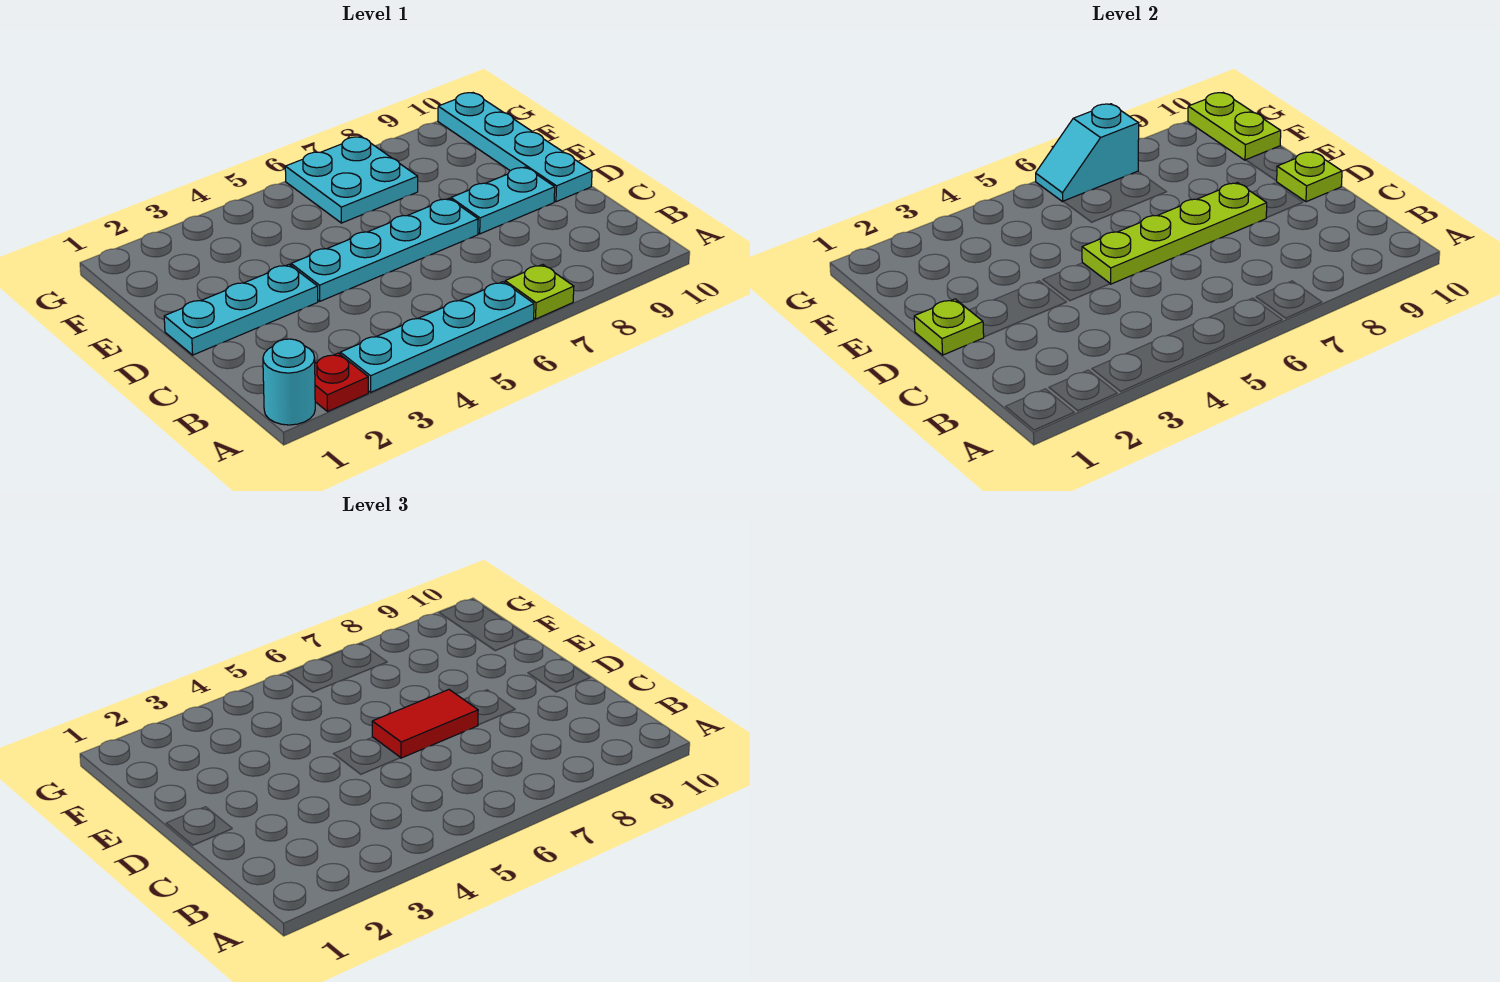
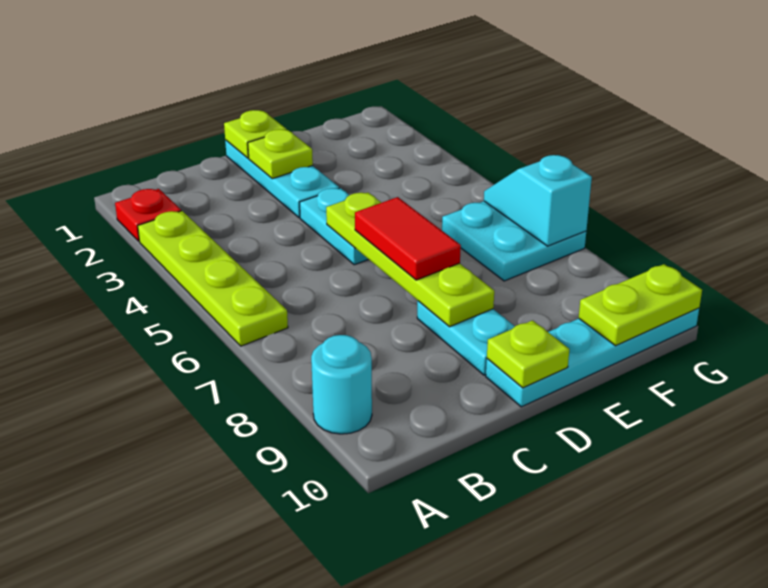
cyan round brick A1 level 1 -> cyan round brick A9 level 1
cyan plate A3:A6 level 1 -> lime plate A3:A6 level 1
lime plate A7 level 1 -> lime plate D2 level 2
cyan plate D4:D7 level 1 -> cyan plate D4:D5 level 1

